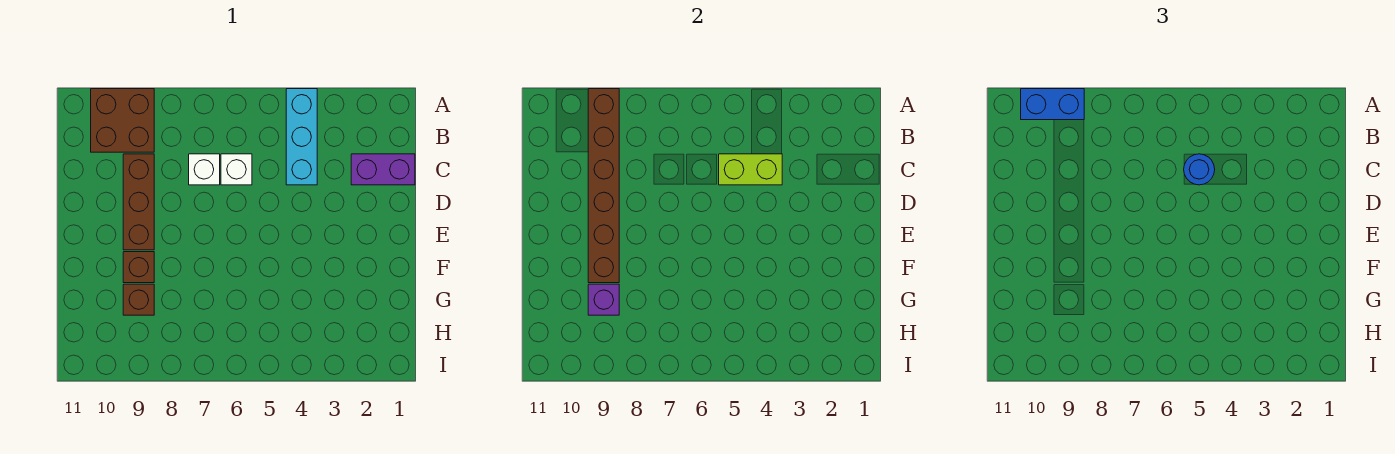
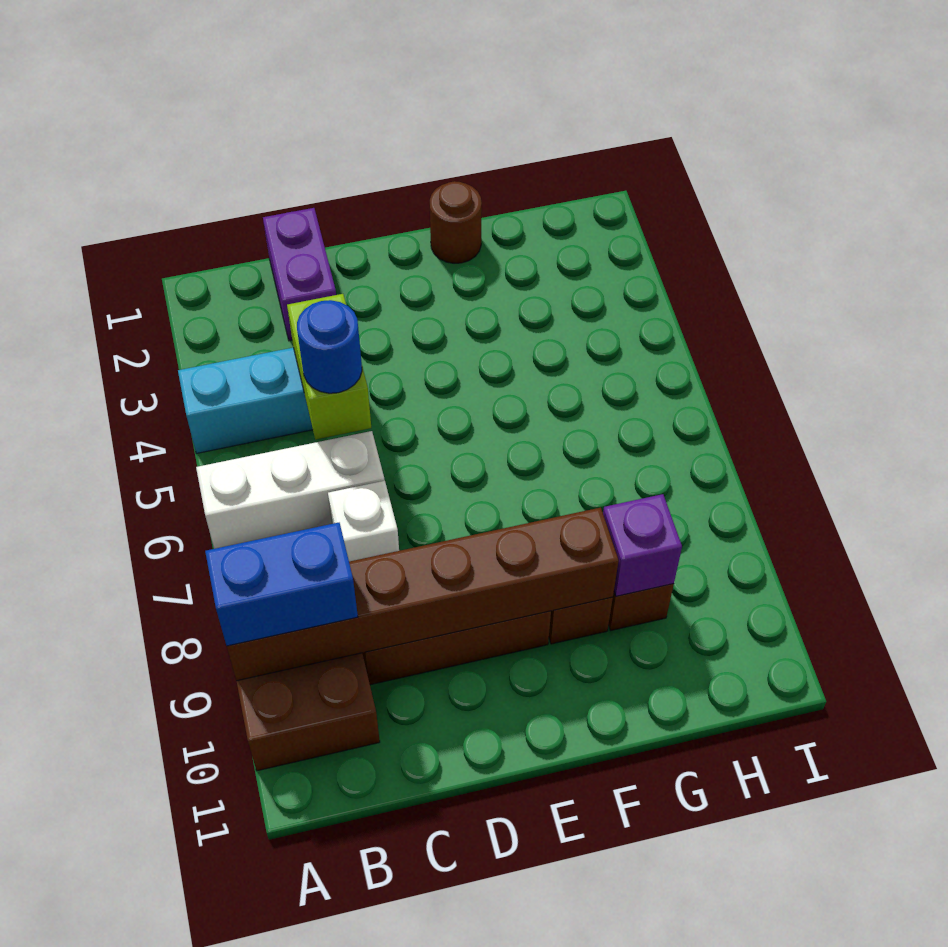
blue brick A9:A10 level 3 -> blue brick A9:B9 level 3
white brick C6 level 1 -> white brick A6:C6 level 1
none -> brown round brick F1 level 1

